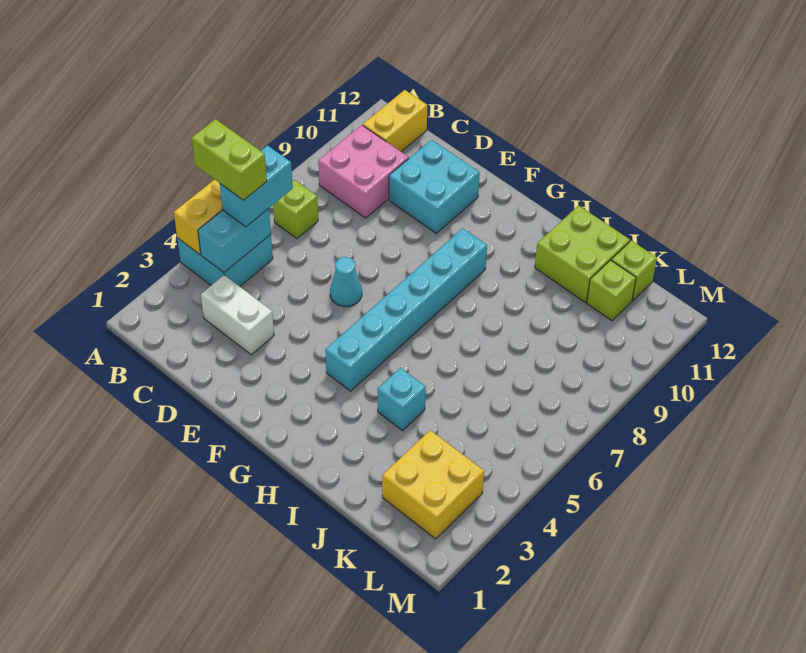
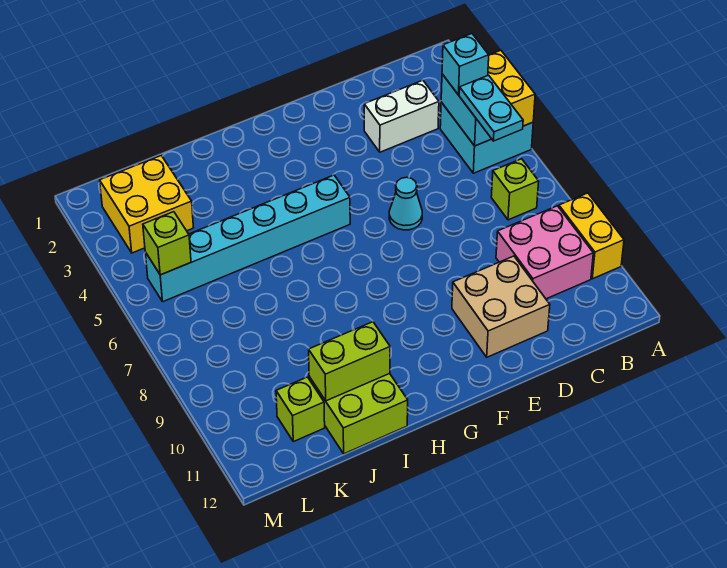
lime brick A5:B5 level 4 -> lime brick I11:J11 level 2
cyan brick B5:B6 level 3 -> cyan plate B5:B6 level 3
yellow brick B11:B12 level 1 -> yellow brick A9:A10 level 1
cyan brick D10:E11 level 1 -> tan brick D10:E11 level 1
cyan brick G4:G9 level 1 -> cyan brick G5:L5 level 1
cyan brick I4 level 1 -> cyan brick B4 level 3
lime brick K12 level 1 -> lime brick L5 level 2

